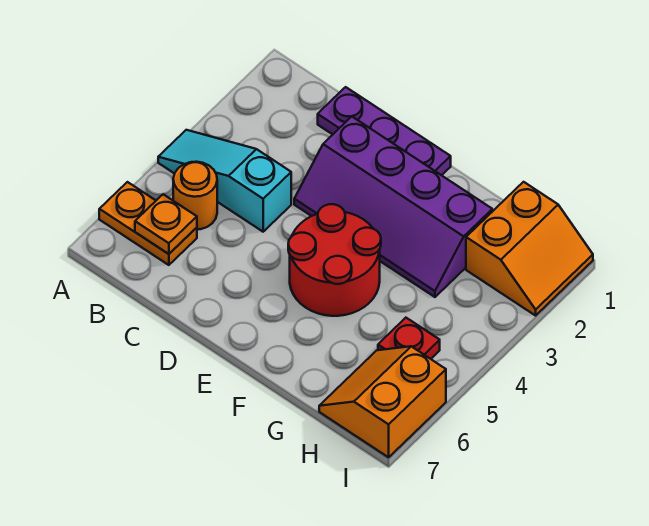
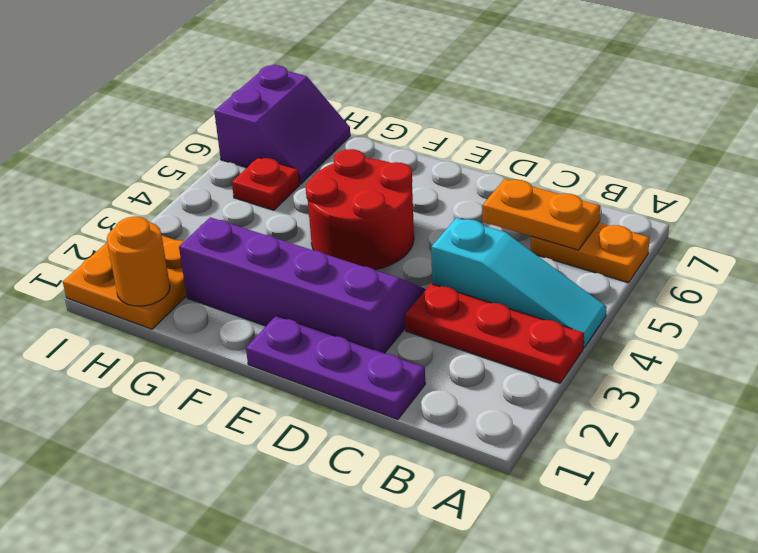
none -> red plate A3:C3 level 1
orange round brick B5 level 1 -> orange round brick H1 level 2
orange plate B6 level 2 -> orange plate B6:C6 level 2
orange slope H1:I2 level 1 top H -> orange plate H1:I2 level 1
orange slope H6:I7 level 1 top I -> purple slope H6:I7 level 1 top I

